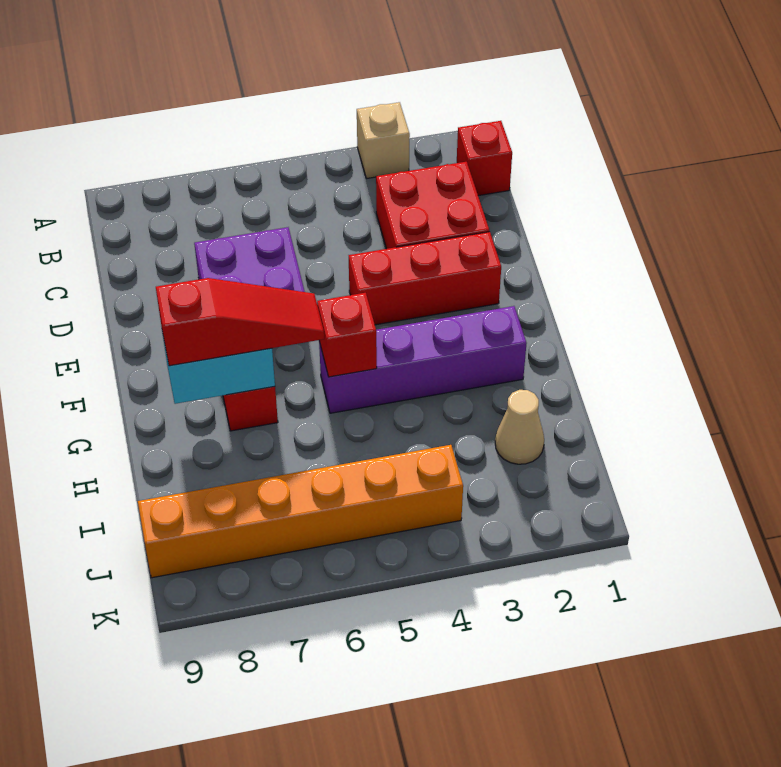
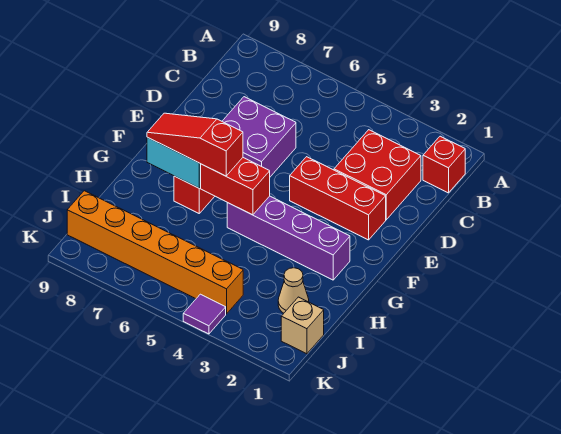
tan brick A3 level 1 -> tan brick J1 level 1
red brick G5 level 2 -> red brick G5:G6 level 2
red slope G6:G8 level 3 top 8 -> red slope G6:G8 level 3 top 6
none -> purple tile K4 level 1

